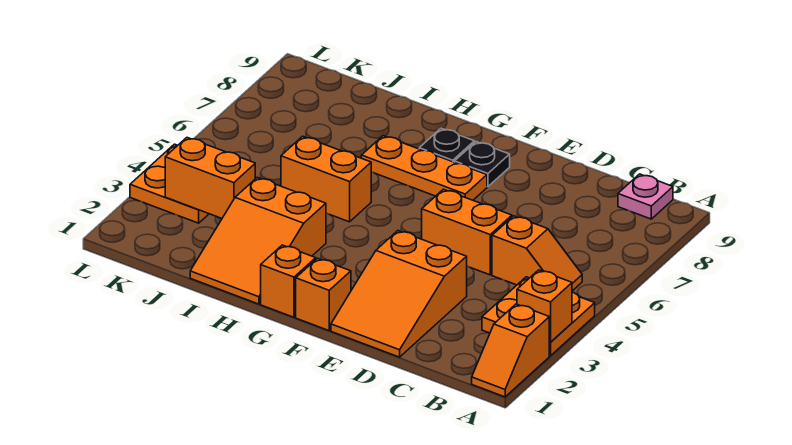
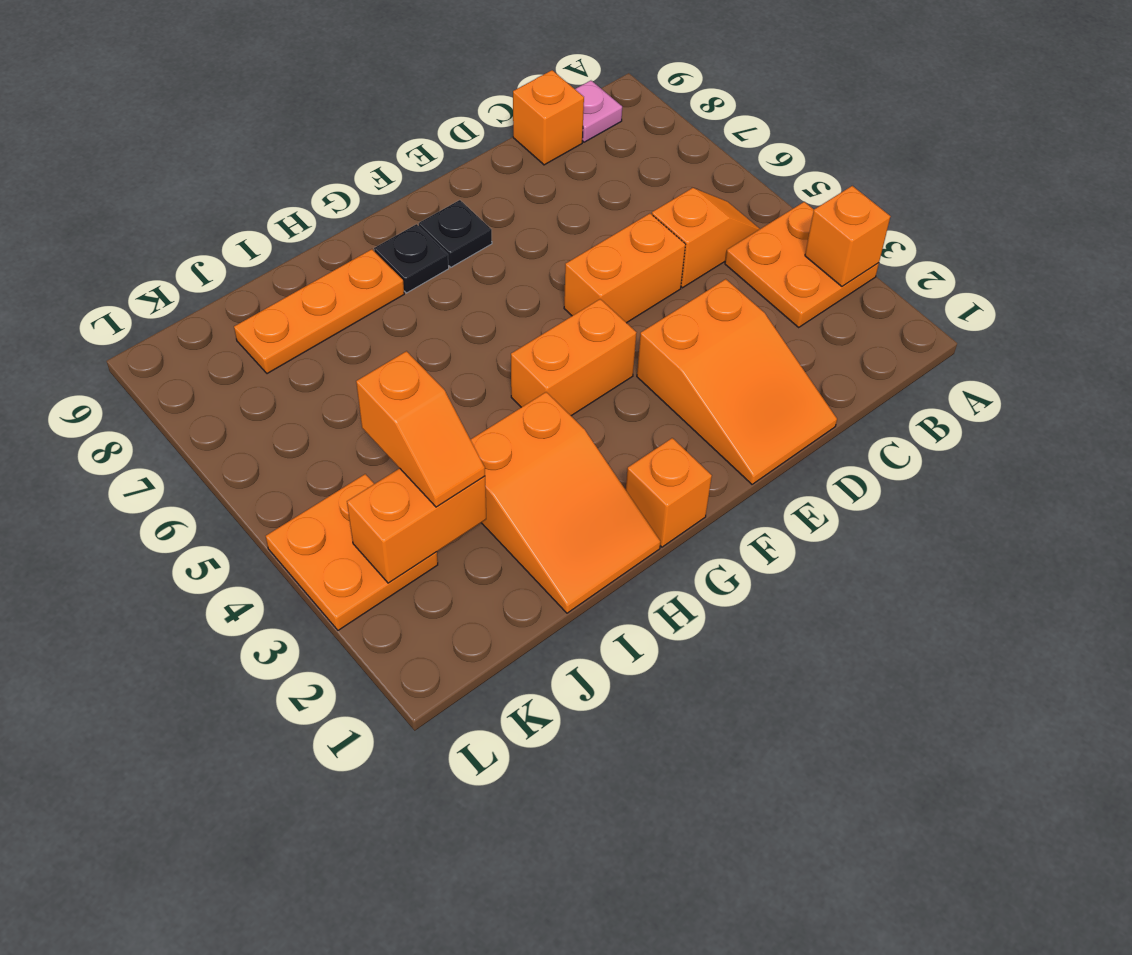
orange slope A1:A2 level 1 top 2 -> orange slope J3:J4 level 3 top 4
orange brick F1 level 1 -> orange brick C9 level 1
orange plate F7:H7 level 1 -> orange plate H8:J8 level 1
orange brick H5:I5 level 1 -> orange brick F4:G4 level 1

